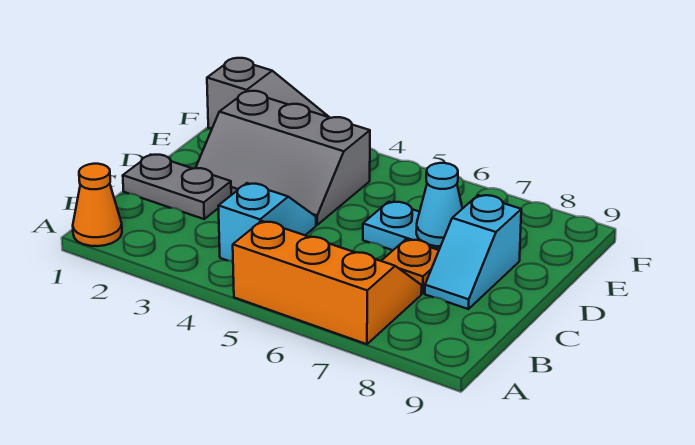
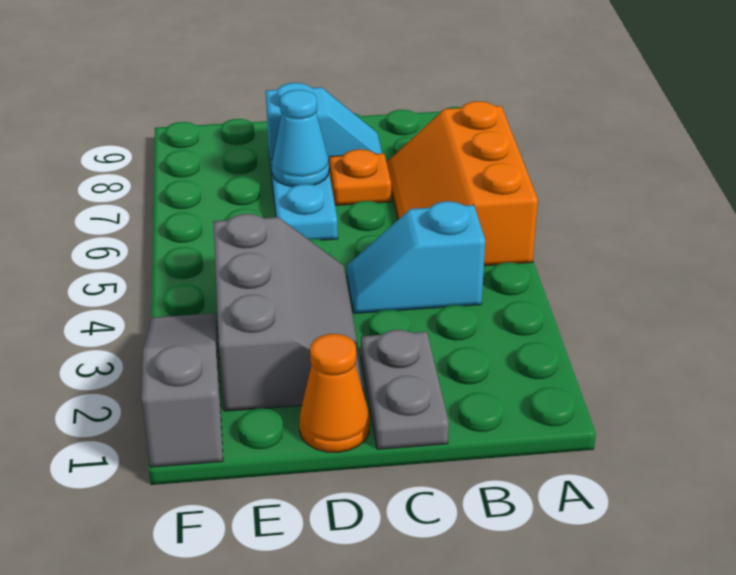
orange cone A1 level 1 -> orange cone D1 level 1

